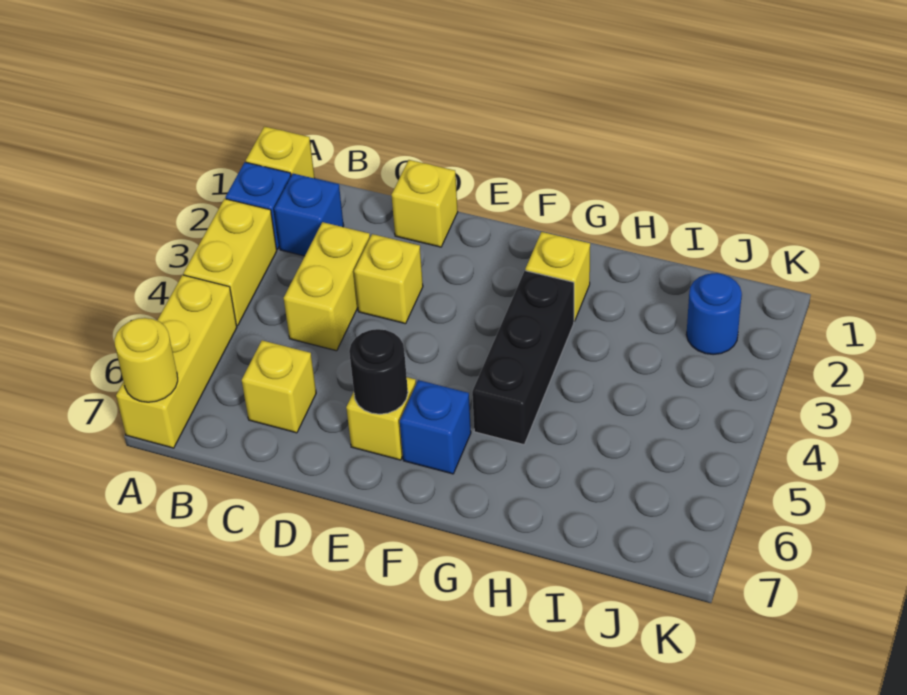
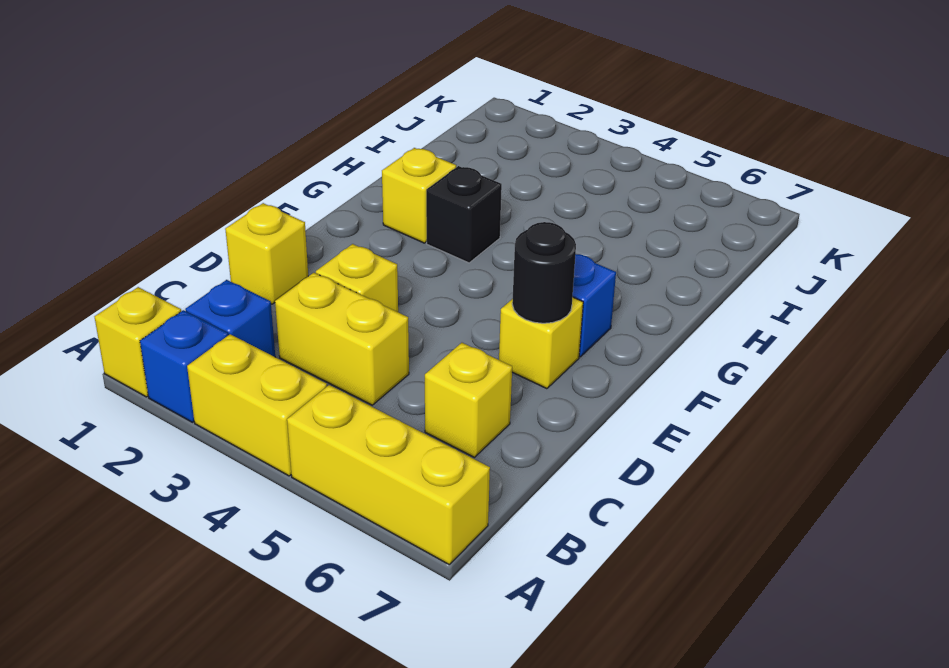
yellow round brick A7 level 2 -> none
black brick G3:G5 level 1 -> black brick G3 level 1
blue round brick J2 level 1 -> none

